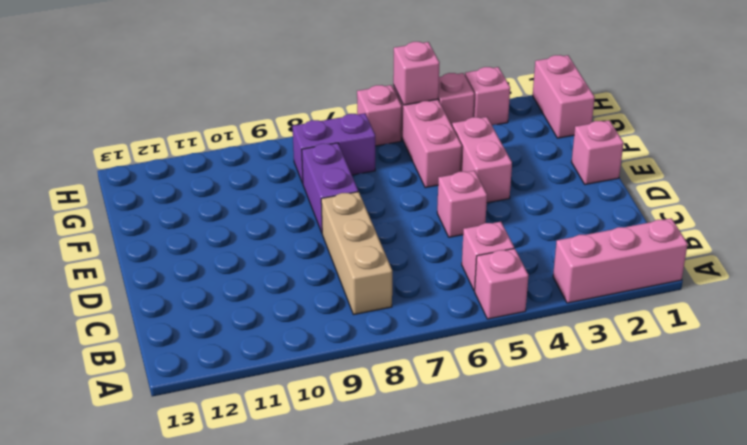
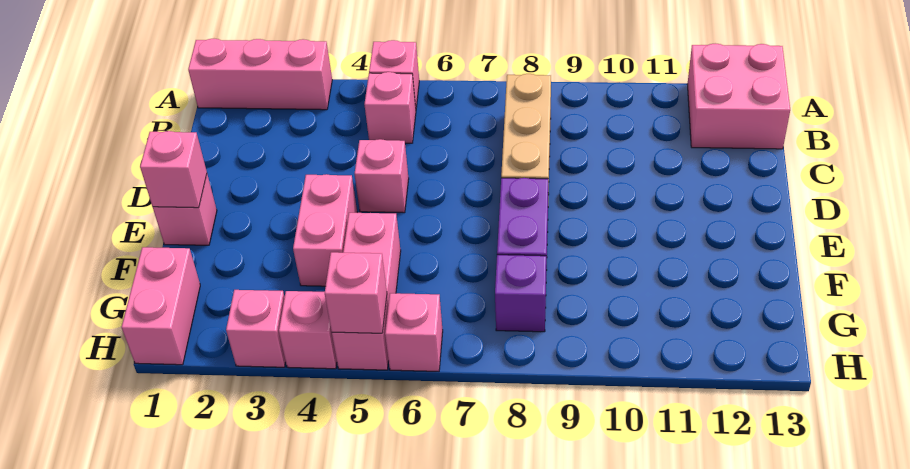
none -> pink brick A12:B13 level 1
none -> pink brick E1 level 2
purple brick G7:G8 level 1 -> purple brick G8 level 1

